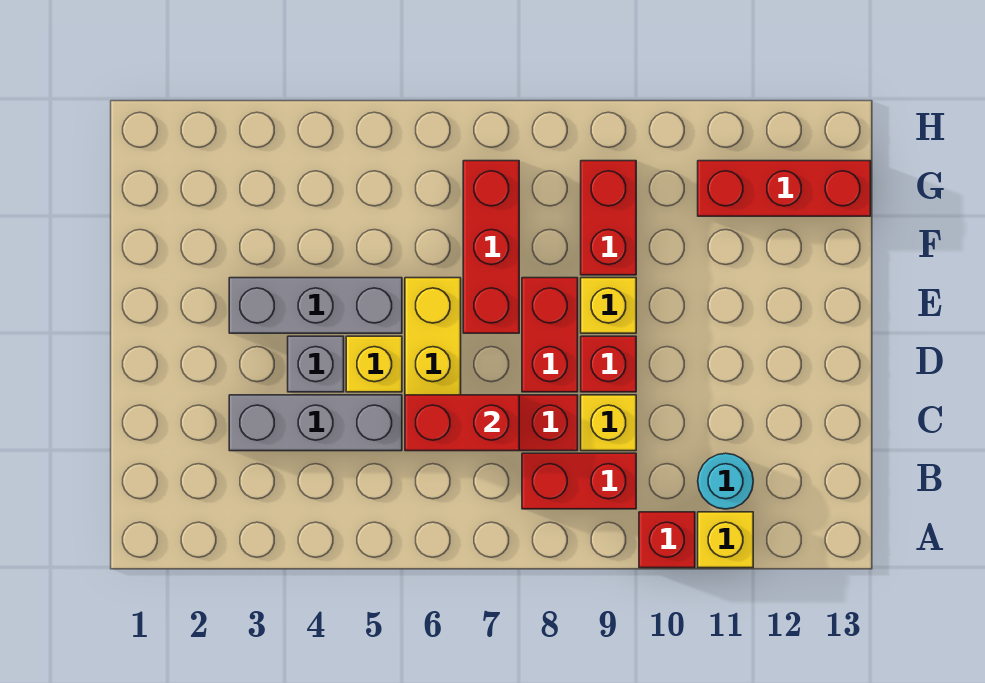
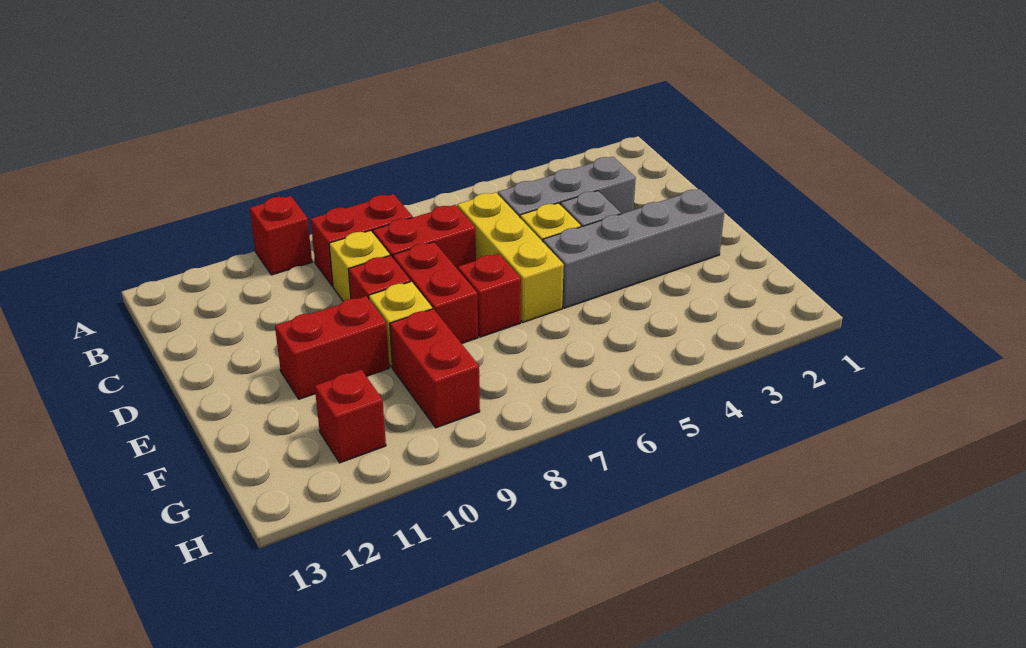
yellow brick A11 level 1 -> none
cyan round brick B11 level 1 -> none
red brick C6:C7 level 2 -> red brick E10:E11 level 1
grey brick E3:E5 level 1 -> grey brick E2:E5 level 1
red brick E7:G7 level 1 -> red brick E7 level 1
red brick G11:G13 level 1 -> red brick G11 level 1

